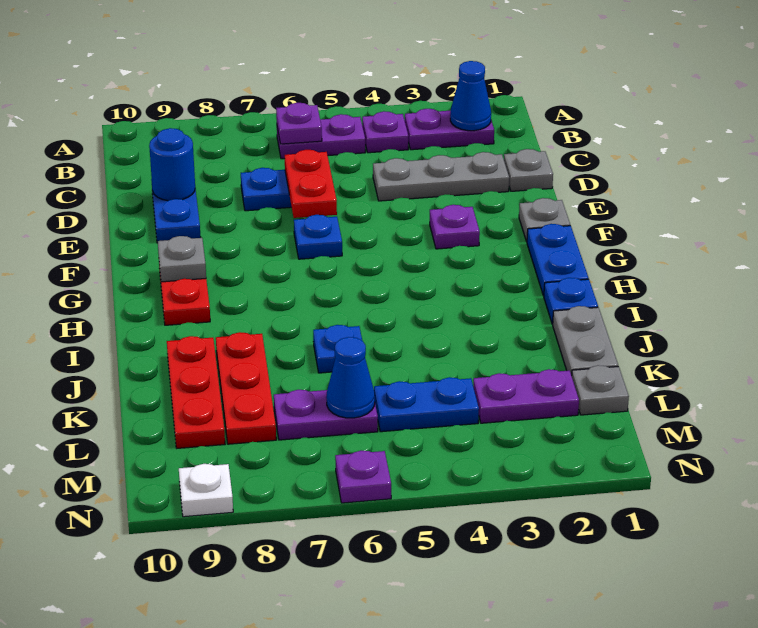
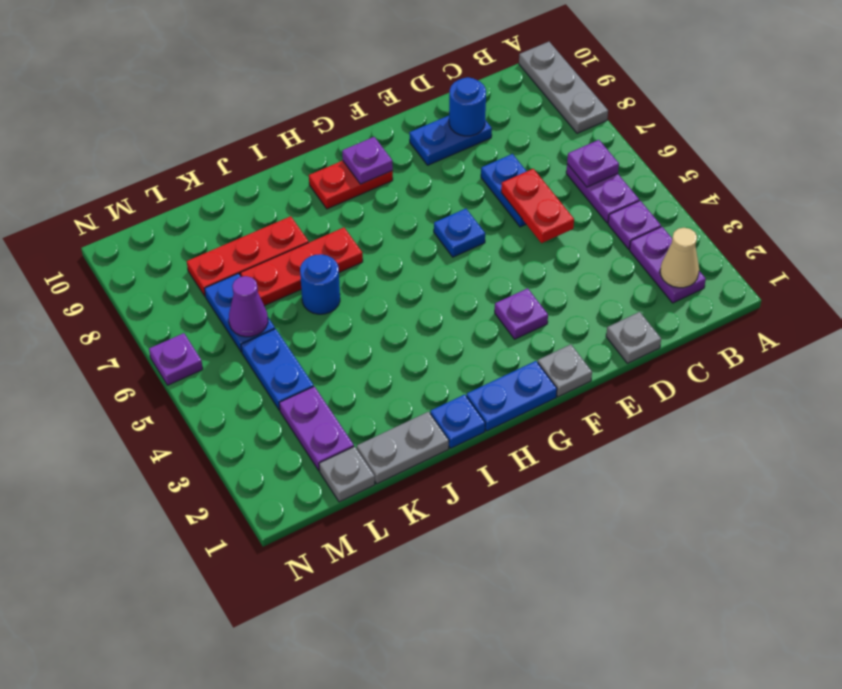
blue cone B2 level 2 -> tan cone B2 level 2
grey plate D2:D4 level 1 -> grey plate A8:A10 level 1
red plate D6:E6 level 2 -> red plate D5:D6 level 2
grey plate G9 level 2 -> purple plate G9 level 2
blue plate J6 level 1 -> blue round brick J6 level 1
red plate J9:L9 level 1 -> red plate I7:K7 level 1
purple plate L6:L7 level 1 -> blue plate L6:L7 level 1
blue cone L6 level 2 -> purple cone L6 level 2
white plate N9 level 1 -> none

